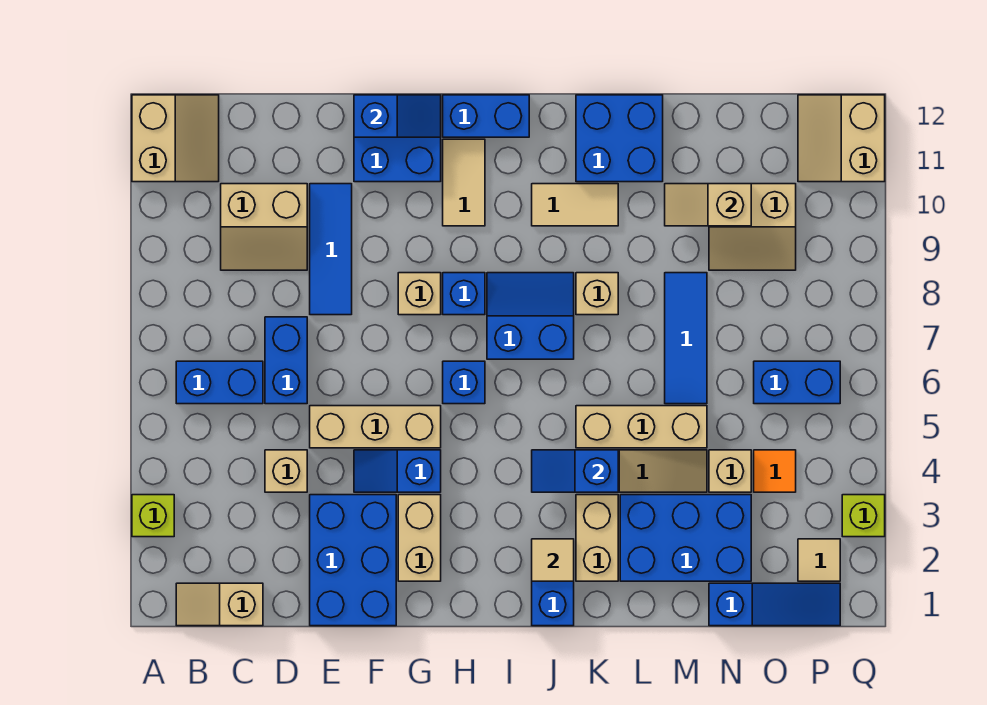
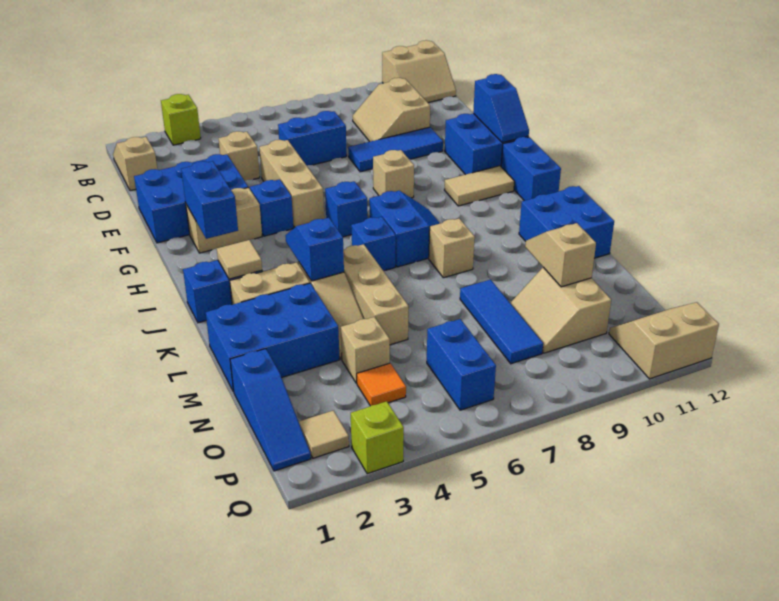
blue brick B6:C6 level 1 -> blue brick G2:H2 level 2
blue brick H8 level 1 -> blue brick J6 level 1
tan tile J10:K10 level 1 -> none
blue brick L2:N3 level 1 -> blue brick L1:M3 level 1
blue tile M6:M8 level 1 -> blue tile M8:O8 level 1

